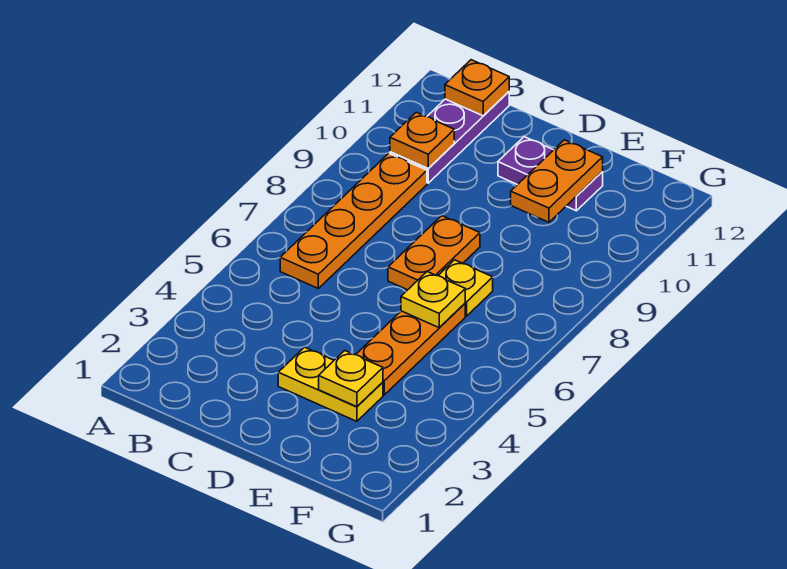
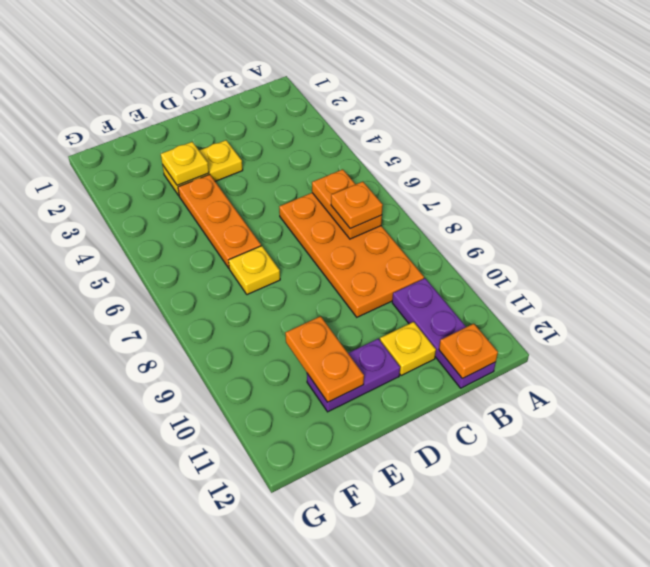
orange plate B6:B9 level 1 -> orange plate B6:C9 level 1
orange plate B10 level 2 -> orange plate B7 level 3
orange plate D7:D8 level 1 -> orange plate B6:B7 level 2
yellow plate E6 level 2 -> yellow plate C11 level 1

